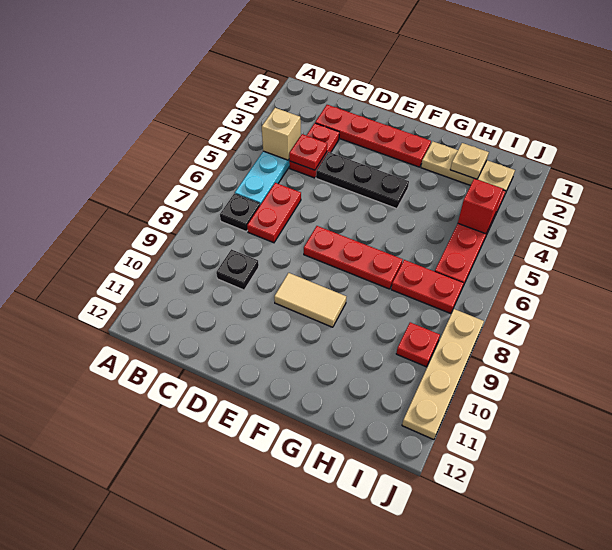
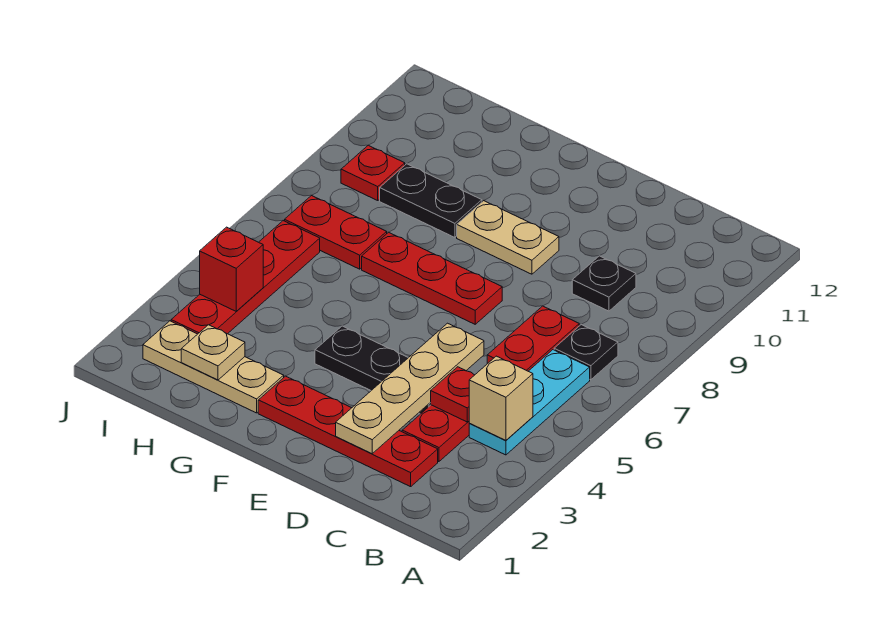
tan tile E9:F9 level 1 -> tan plate E9:F9 level 1
none -> black plate G9:H9 level 1
tan plate J8:J11 level 1 -> tan plate D2:D5 level 2

